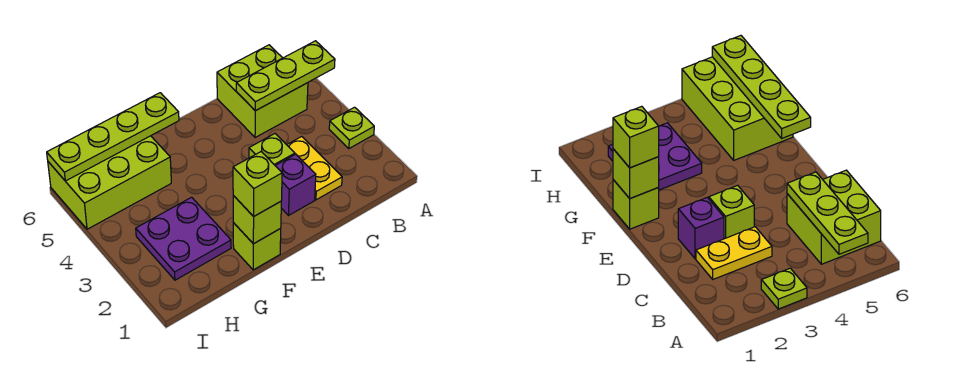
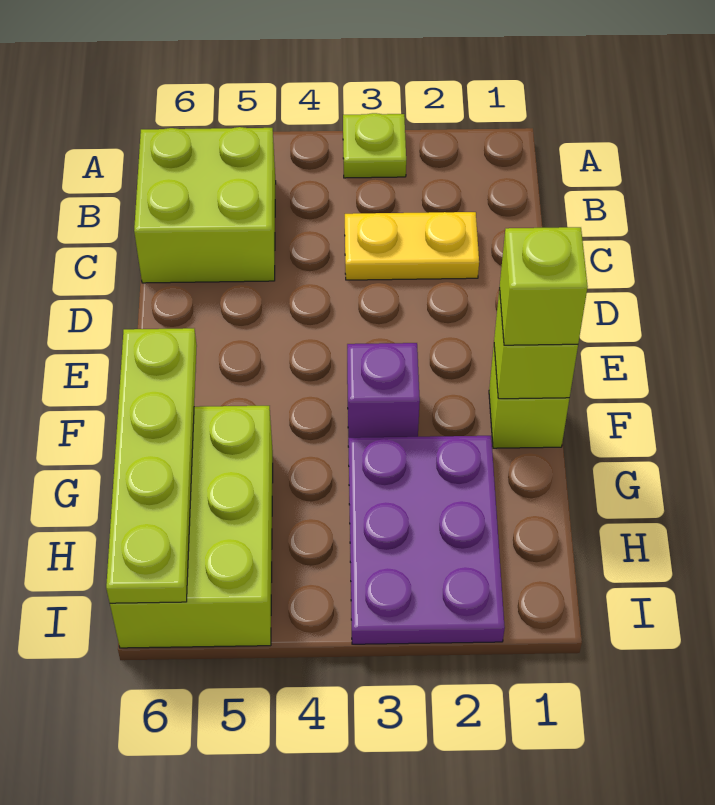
lime plate A5:C5 level 2 -> none
purple brick D2 level 1 -> purple brick F3 level 1
lime brick D3 level 1 -> none
purple plate G2:H3 level 1 -> purple plate G2:I3 level 1

